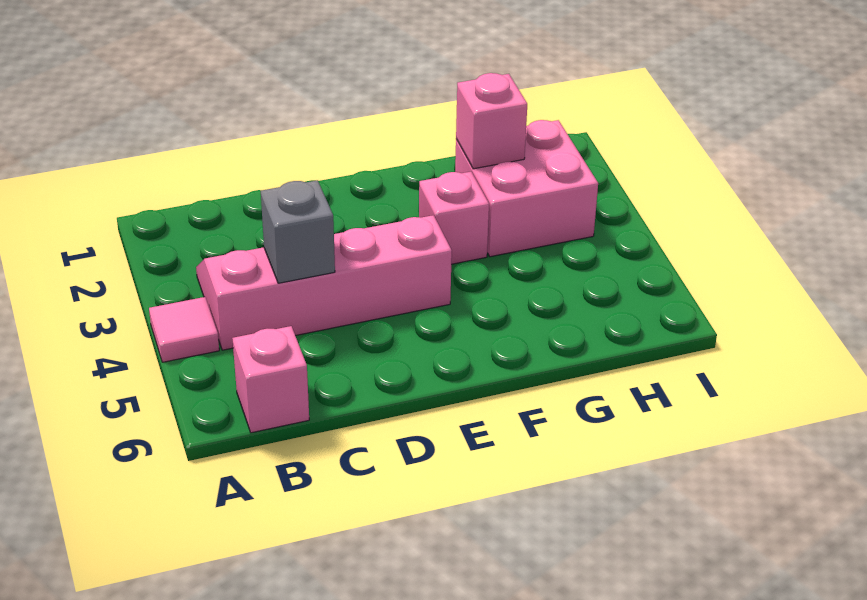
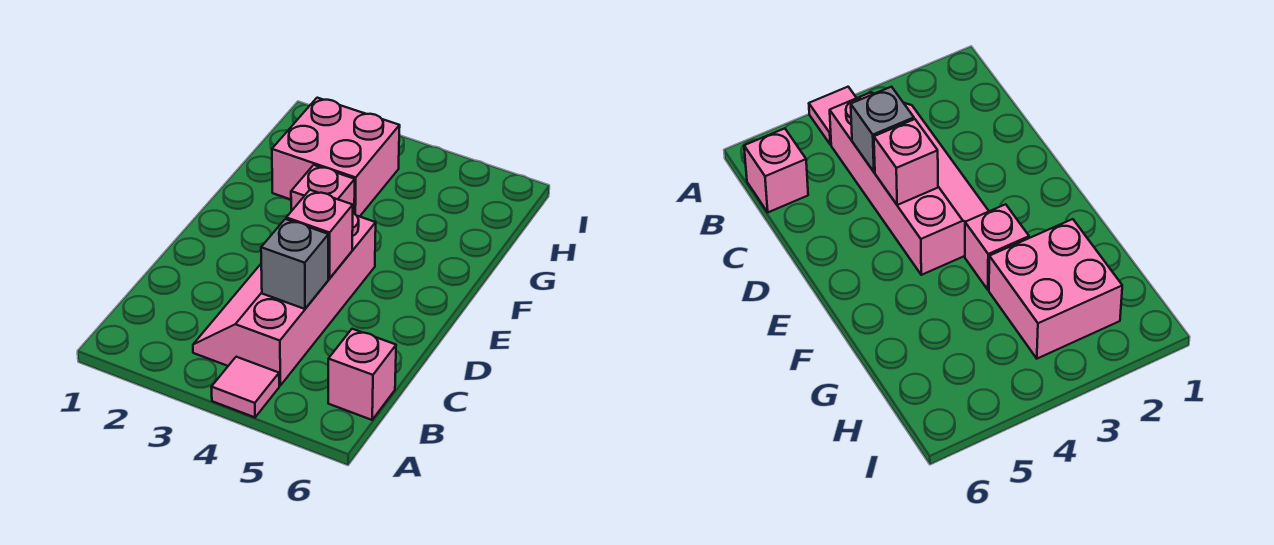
pink brick G2 level 2 -> pink brick D4 level 2

